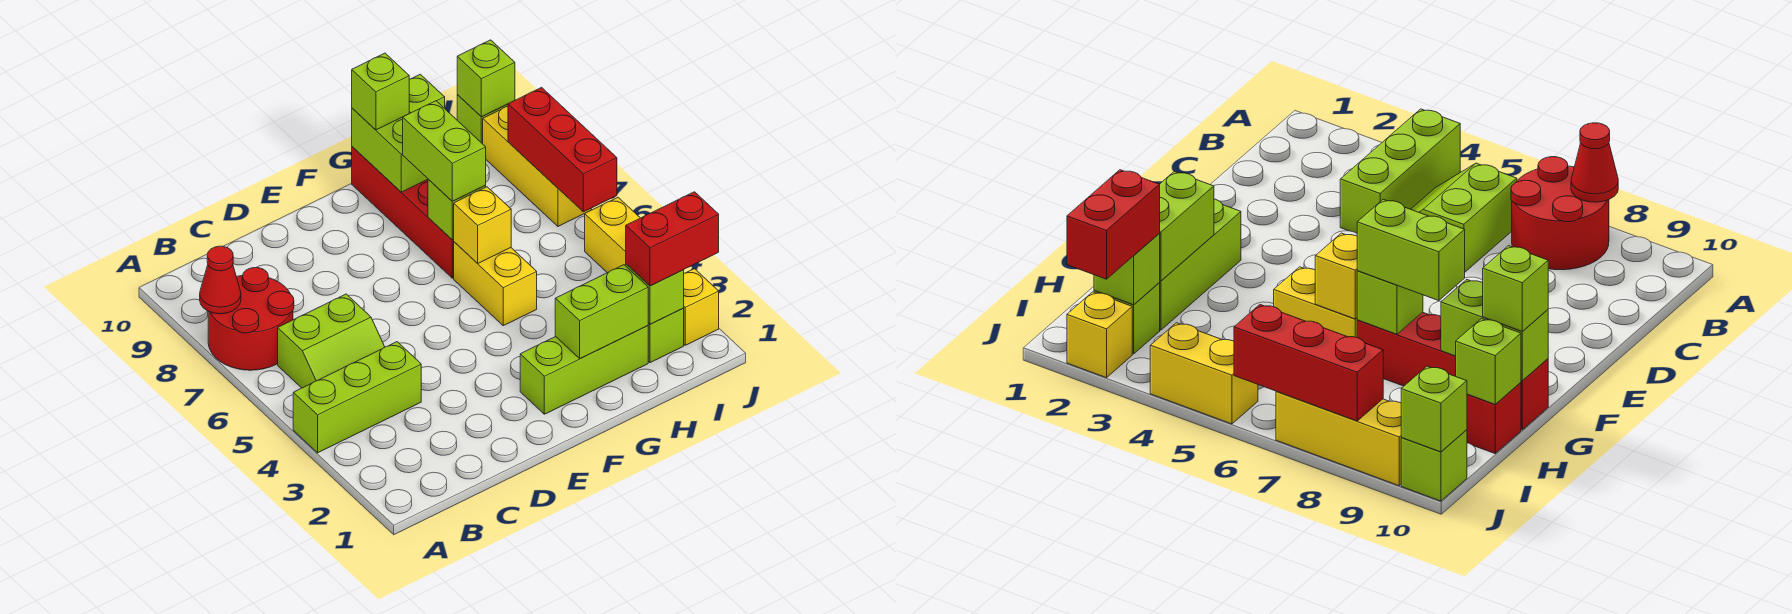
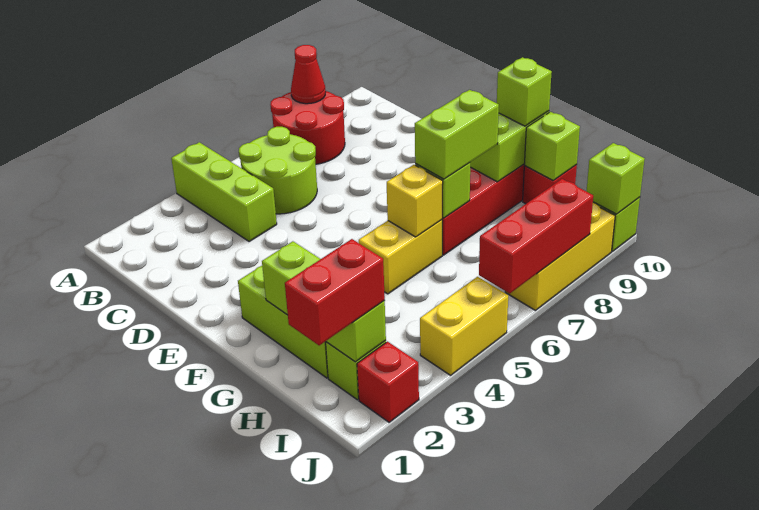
lime slope B5:C6 level 1 top 6 -> lime round brick B5:C6 level 1
red brick I2:J2 level 3 -> red brick I1:I2 level 3
yellow brick J2 level 1 -> red brick J2 level 1

